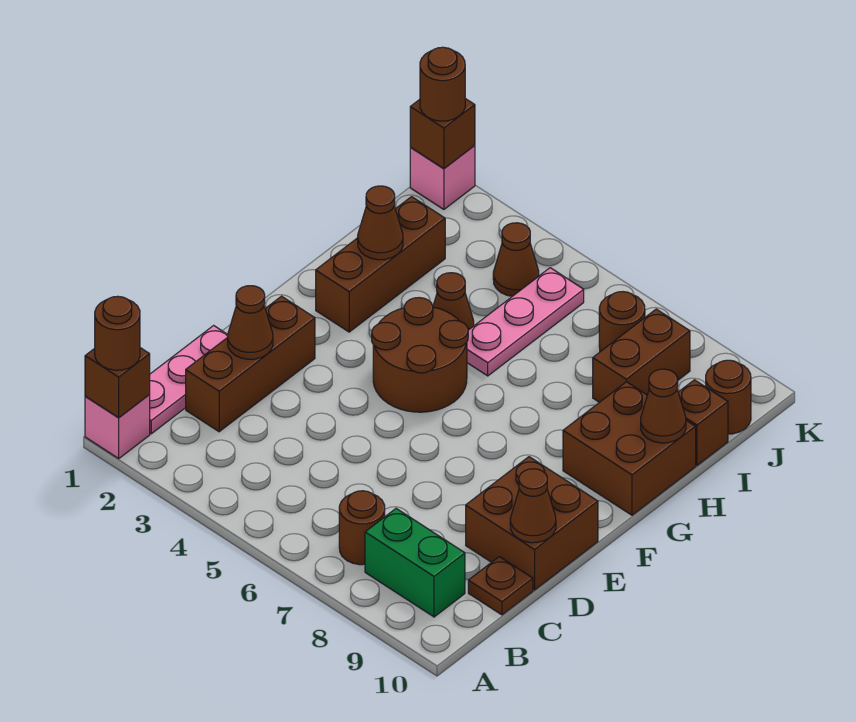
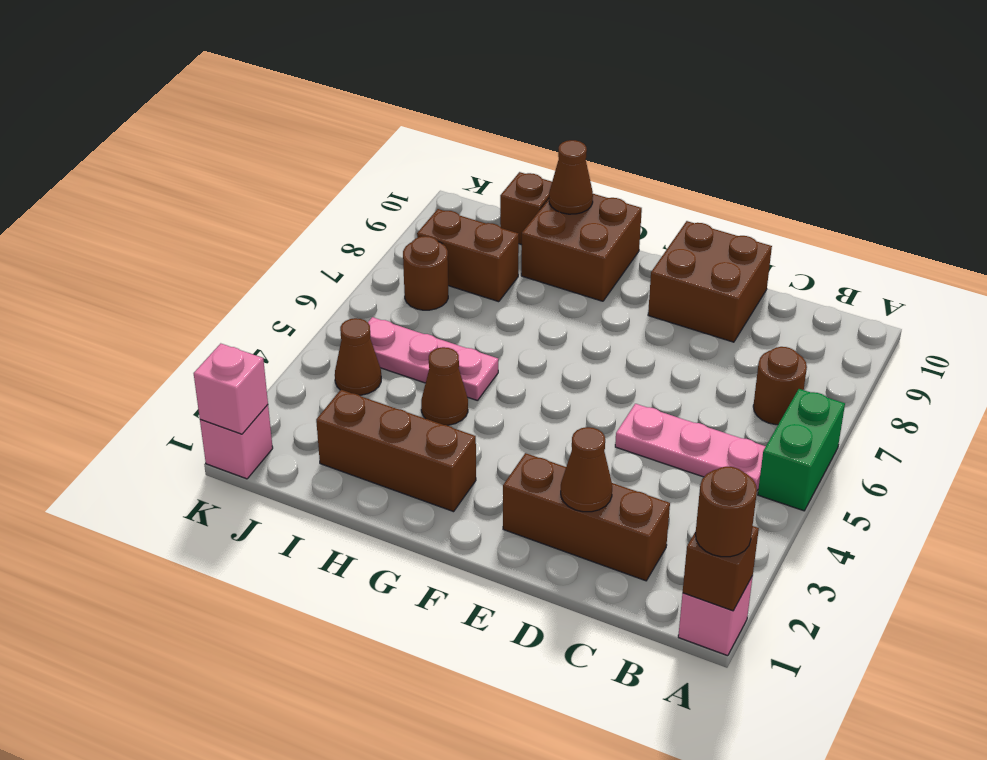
pink plate B1:D1 level 1 -> pink plate B5:D5 level 1
green brick B8:B9 level 1 -> green brick A5:A6 level 1
brown plate C10 level 1 -> none
brown cone D10 level 2 -> none
brown round brick F4:G5 level 1 -> none
brown cone H2 level 2 -> none
brown round brick J10 level 1 -> none
brown brick K1 level 2 -> pink brick K1 level 2
brown round brick K1 level 3 -> none

